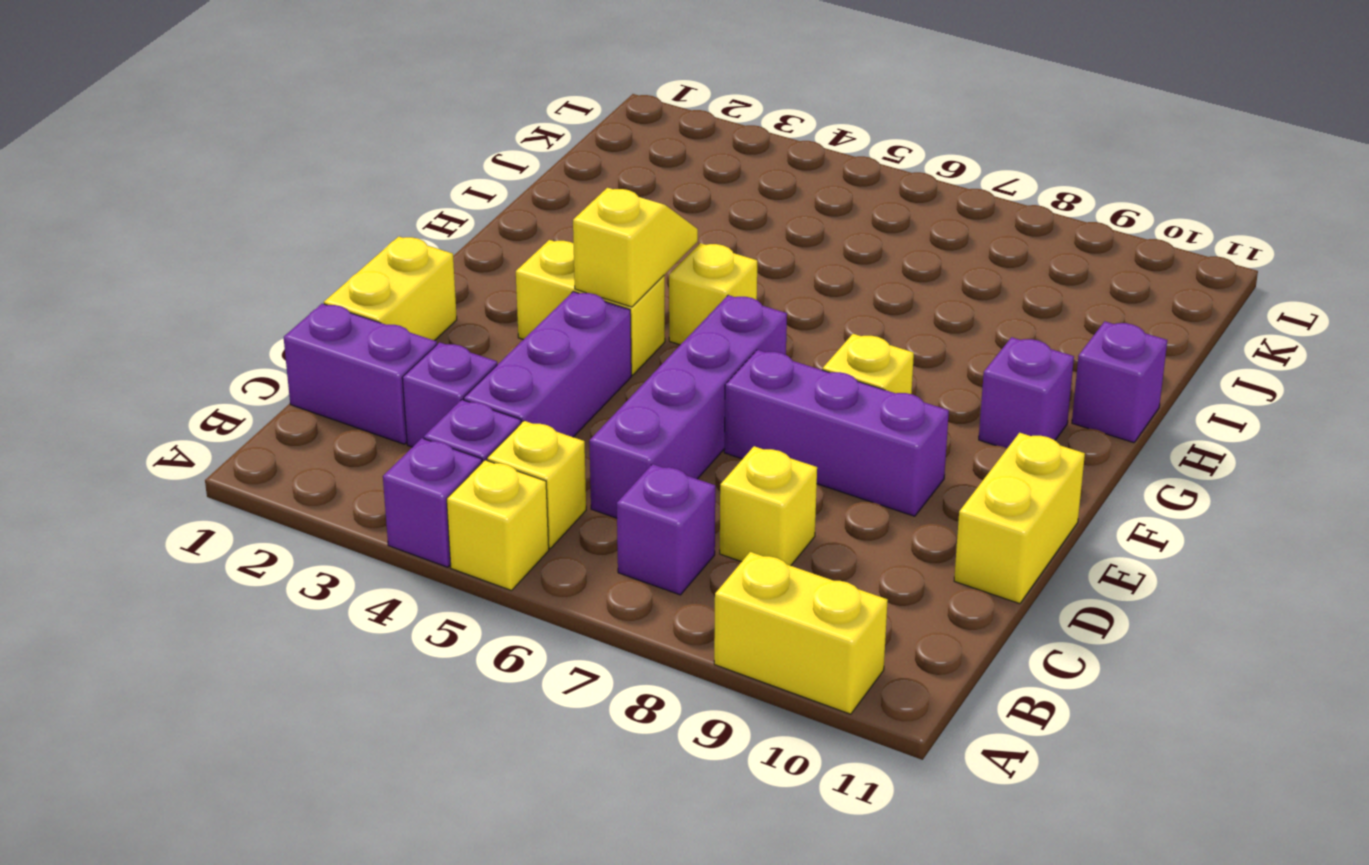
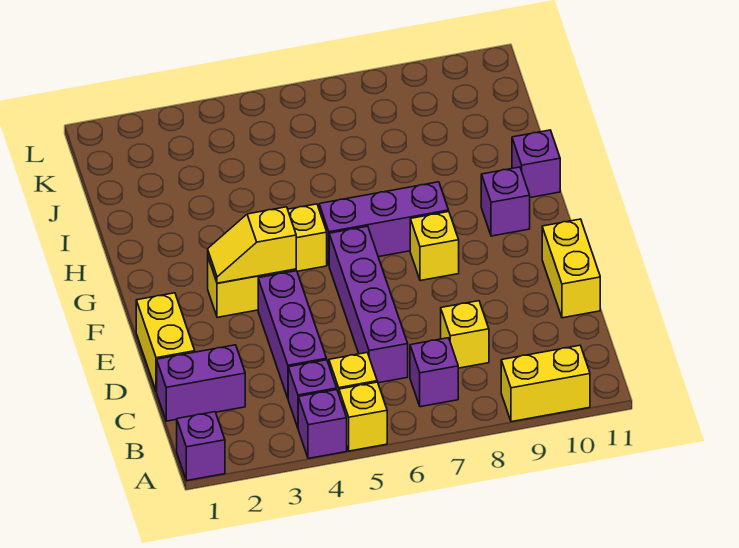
purple brick C3 level 1 -> purple brick A1 level 1
purple brick E7:E9 level 1 -> purple brick G6:G8 level 1
yellow slope F4:G4 level 2 top F -> yellow slope F3:F4 level 2 top 4

